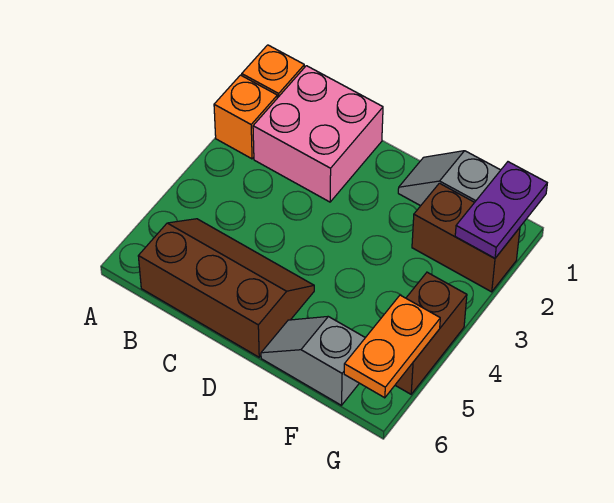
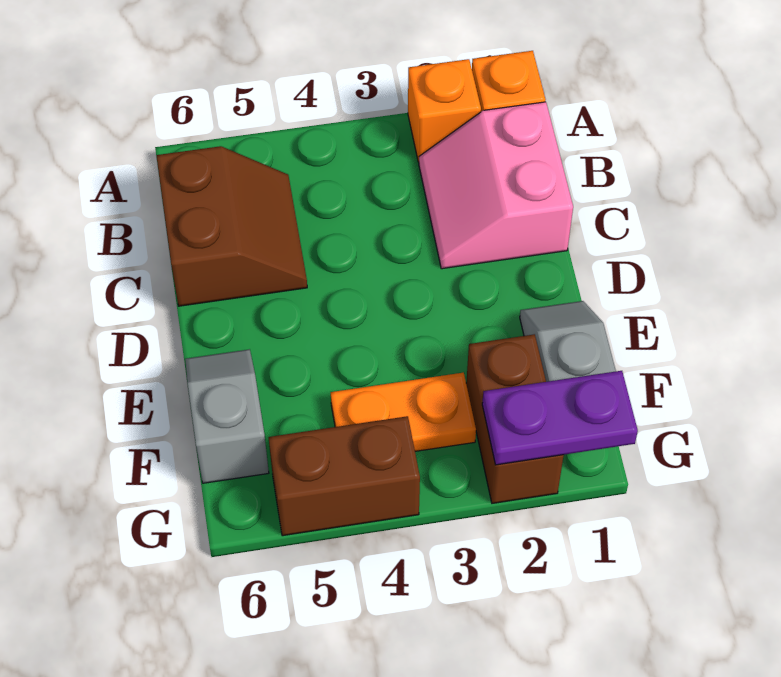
pink brick B1:C2 level 1 -> pink slope B1:C2 level 1 top 1
brown slope B5:D6 level 1 top 6 -> brown slope B5:C6 level 1 top 6
orange plate G5:G6 level 2 -> orange plate F3:F4 level 1

